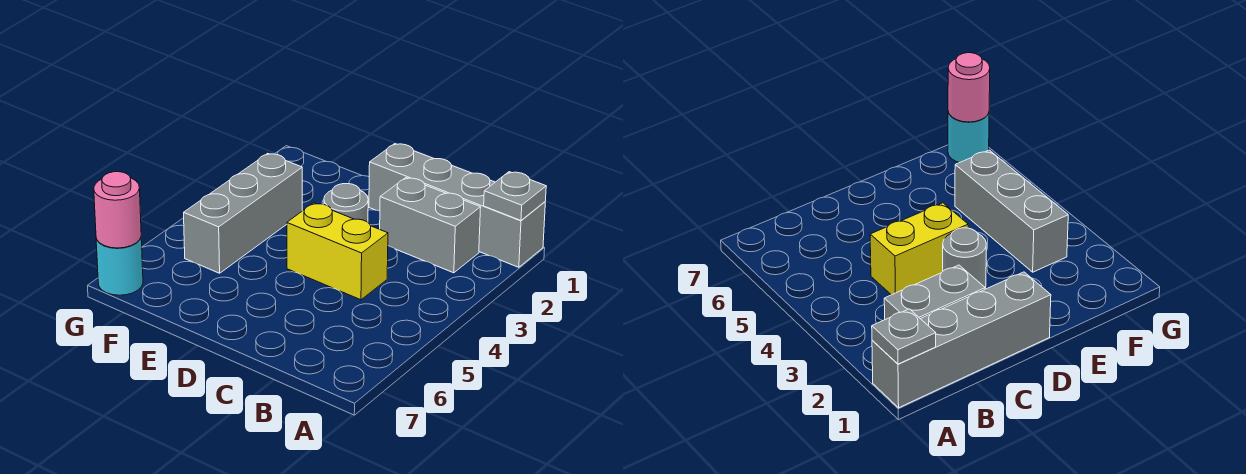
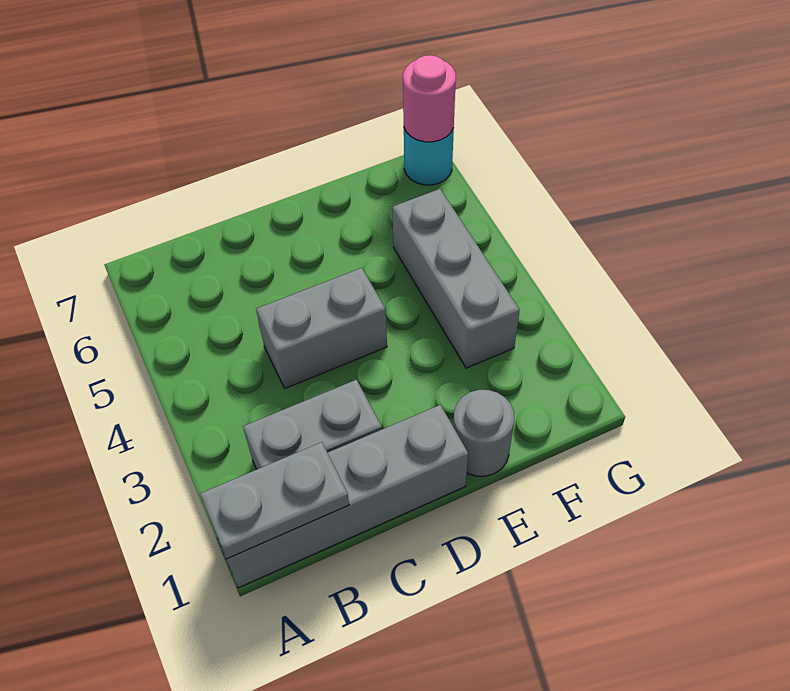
grey plate A1 level 2 -> grey plate A1:B1 level 2
yellow brick C4:D4 level 1 -> grey brick C4:D4 level 1
grey round brick D3 level 1 -> grey round brick E1 level 1

